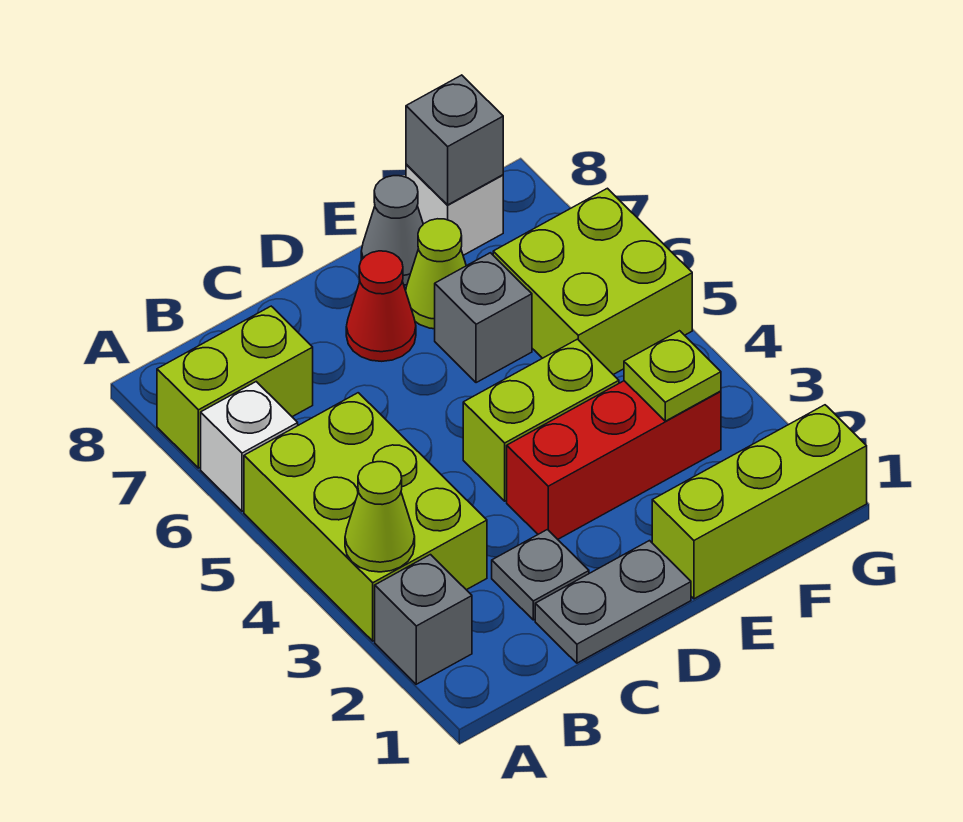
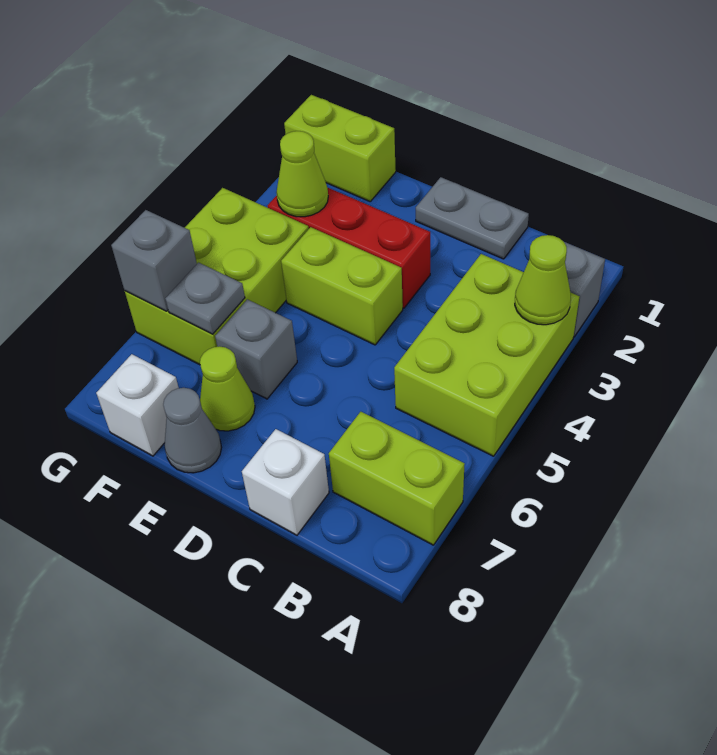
white brick A6 level 1 -> white brick C8 level 1
grey plate C2 level 1 -> grey plate F6 level 2
red cone D7 level 1 -> none
lime brick E1:G1 level 1 -> lime brick F1:G1 level 1
lime plate F3 level 2 -> lime cone F3 level 2
lime brick F5:G6 level 1 -> lime brick F4:G6 level 1
grey brick F8 level 2 -> grey brick G6 level 2

